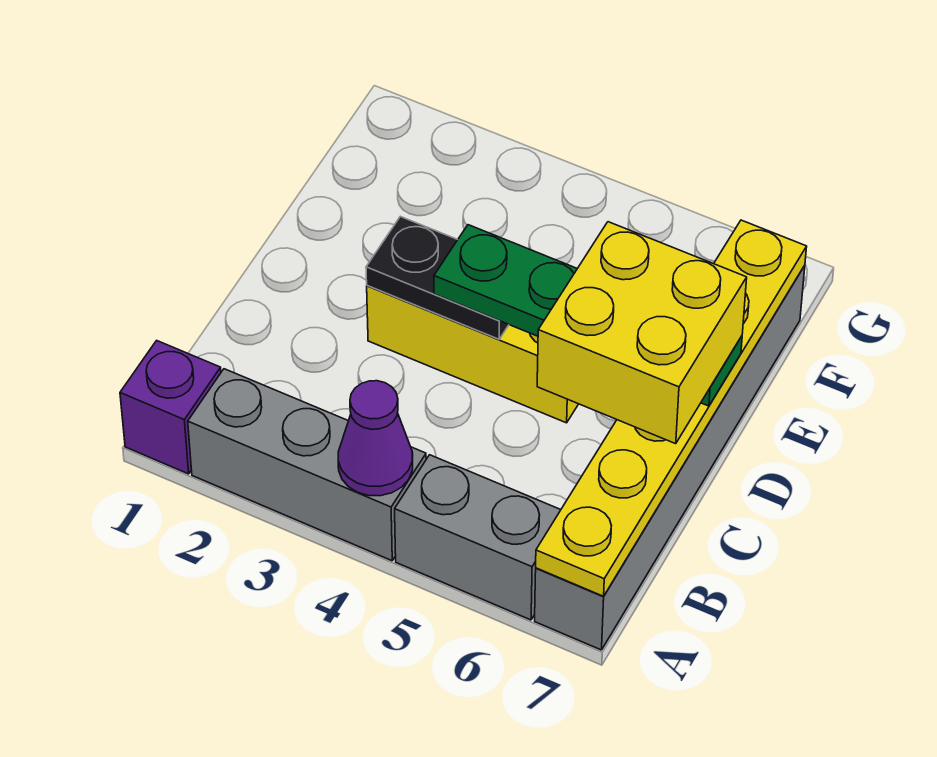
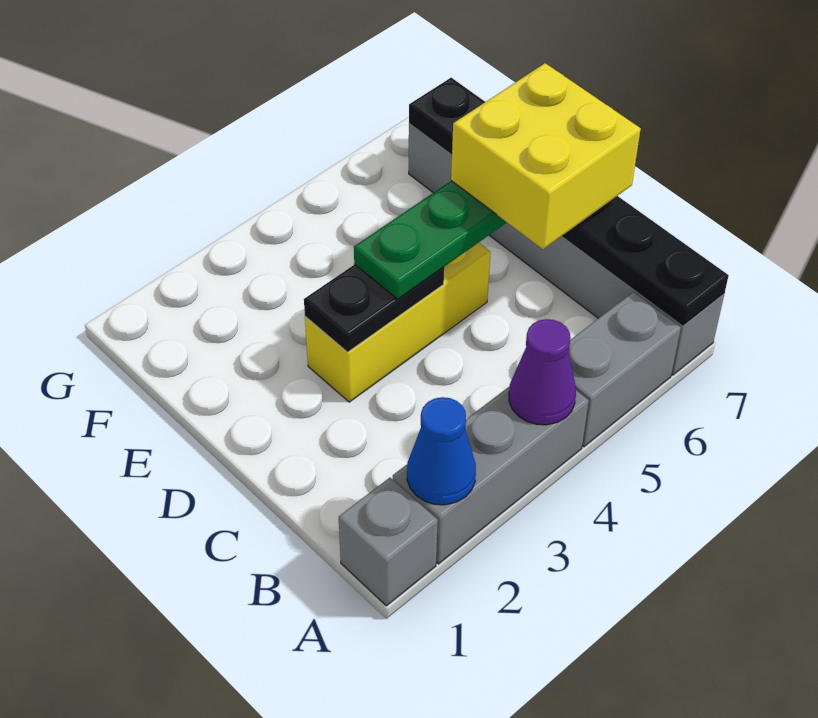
purple brick A1 level 1 -> grey brick A1 level 1
none -> blue cone A2 level 2
yellow plate A7:F7 level 2 -> black plate A7:F7 level 2

